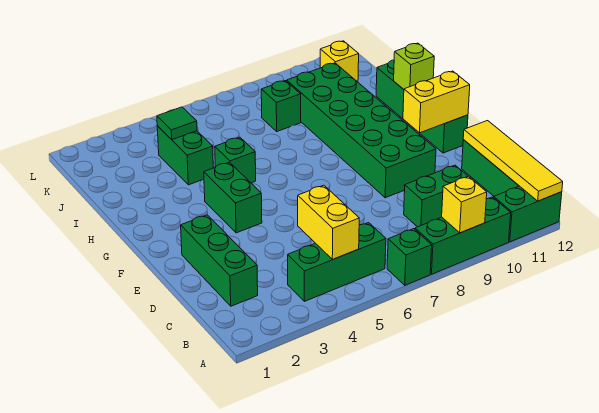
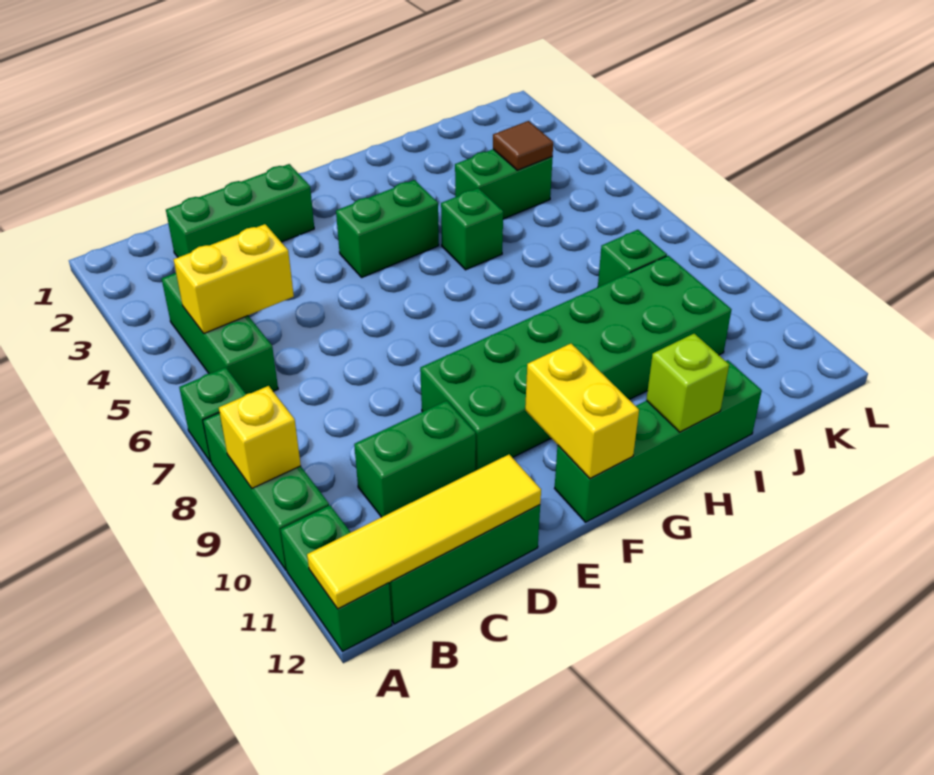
green brick C9:C10 level 1 -> green brick C10:D10 level 1
green tile J4 level 2 -> brown tile J4 level 2
yellow brick K11 level 1 -> none

